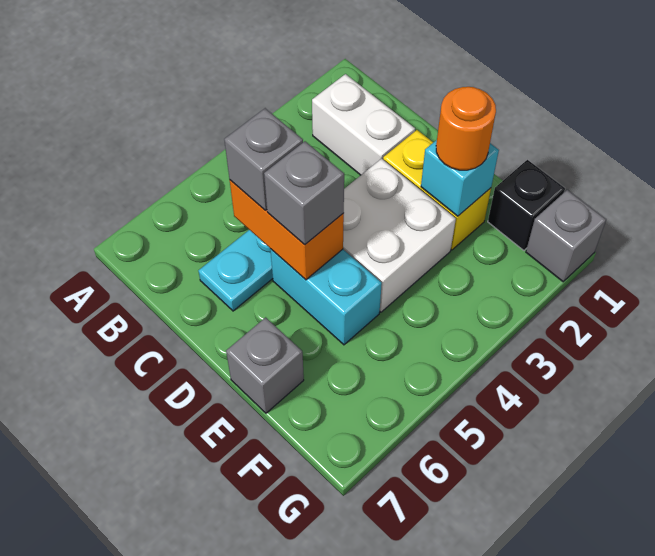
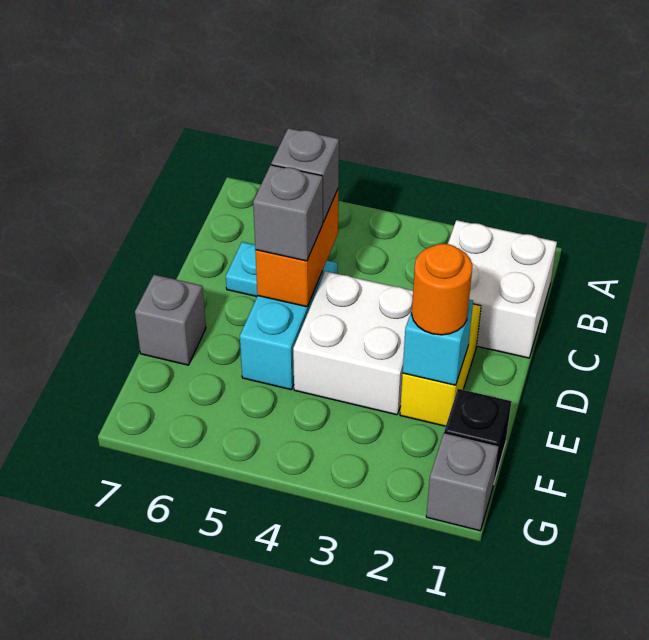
white brick B2:C2 level 1 -> white brick B1:C2 level 1

